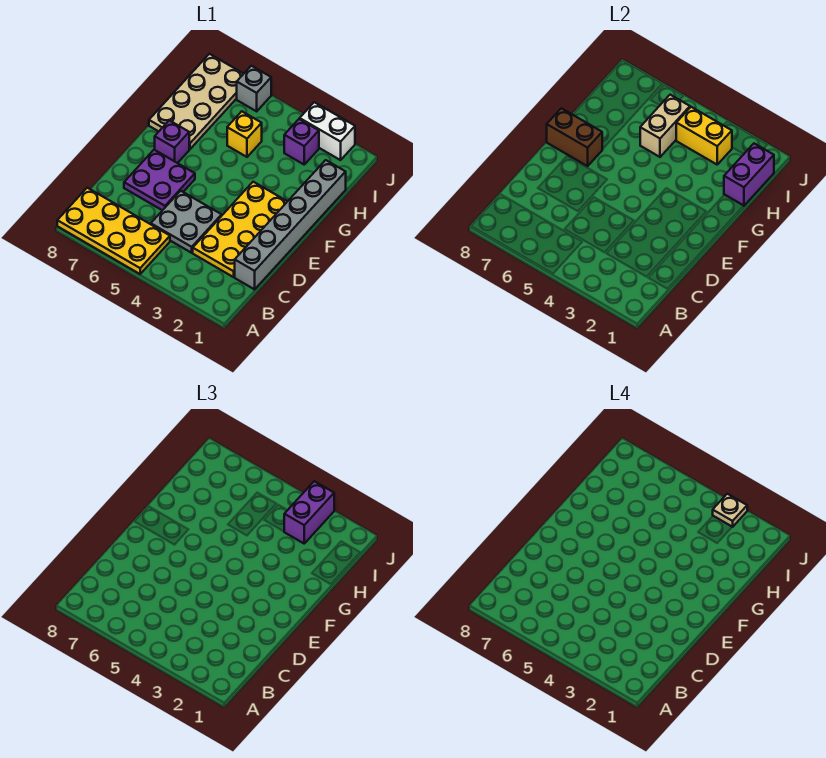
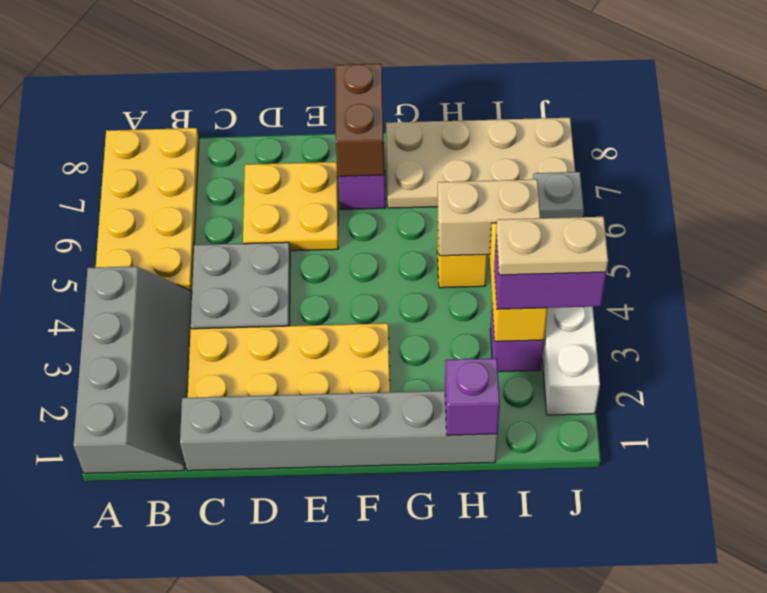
none -> grey slope A1:B4 level 1 top A
purple plate D6:E7 level 1 -> yellow plate D6:E7 level 1
purple brick H1:I1 level 2 -> purple brick H1 level 2
tan plate J3 level 4 -> tan plate I3:J3 level 4

